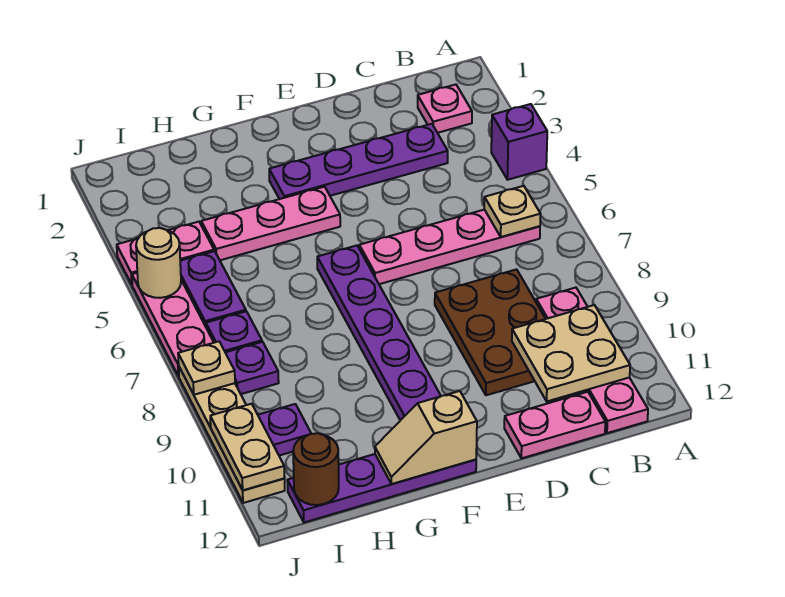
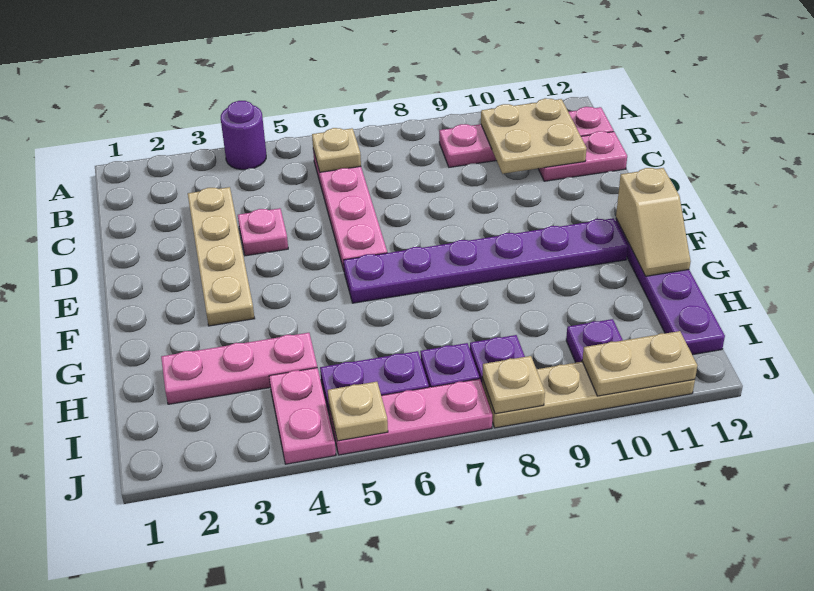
purple brick A4 level 1 -> purple round brick A4 level 1
pink plate B2 level 1 -> pink plate D4 level 1
purple plate C3:F3 level 1 -> tan plate C3:F3 level 1
brown plate C8:D10 level 1 -> none
pink plate C12:D12 level 1 -> pink plate C11:C12 level 1
pink plate F4:H4 level 1 -> pink plate H2:H4 level 1
brown round brick I12 level 2 -> none
tan round brick J5 level 2 -> tan plate J5 level 2

